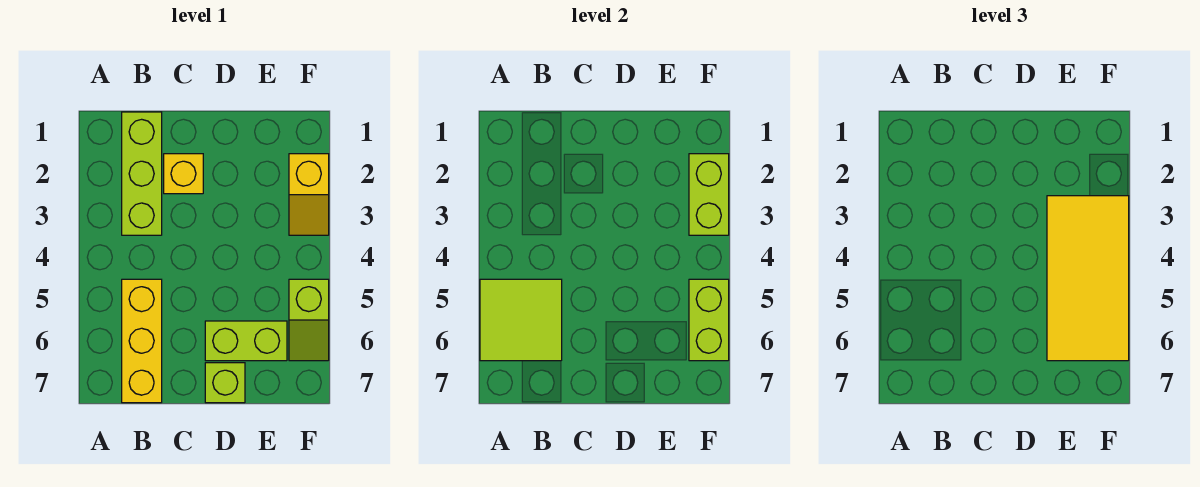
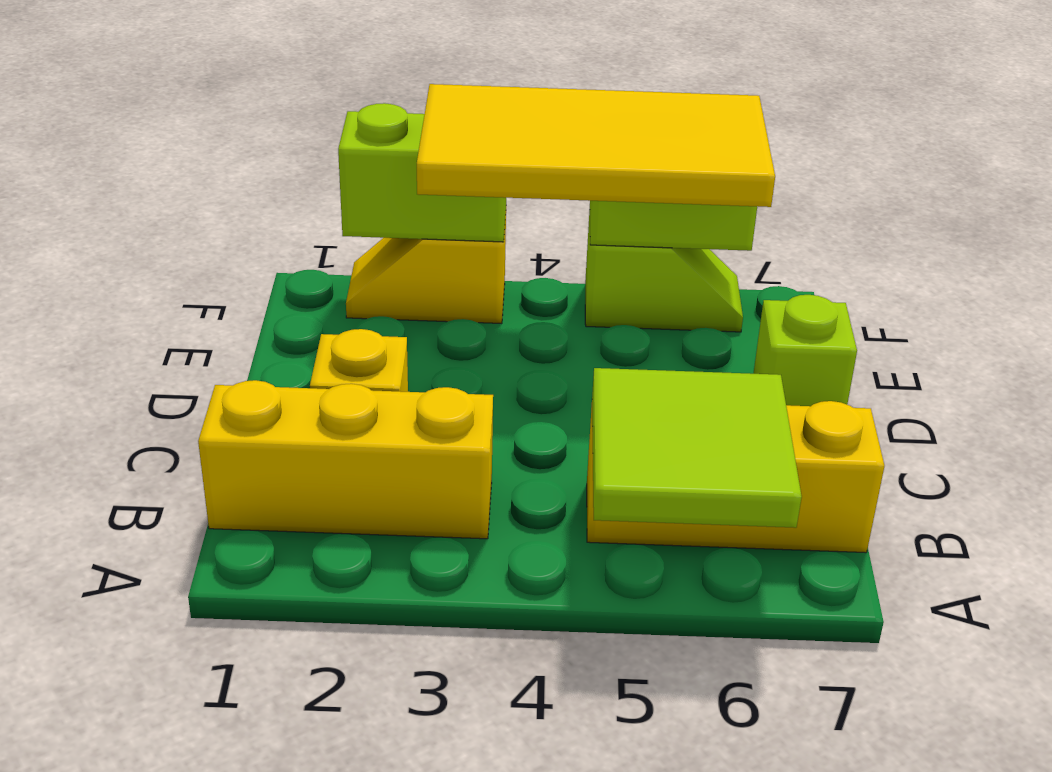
lime brick B1:B3 level 1 -> yellow brick B1:B3 level 1
lime brick D6:E6 level 1 -> none
yellow slope F2:F3 level 1 top 2 -> yellow slope F2:F3 level 1 top 3

